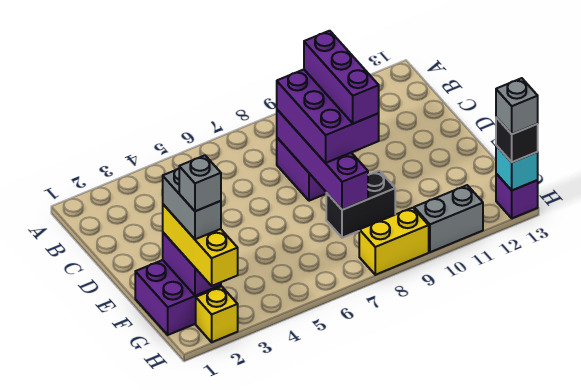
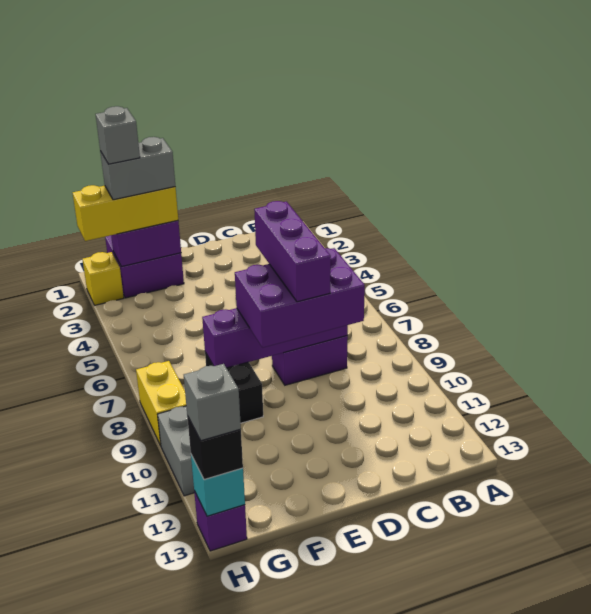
purple brick C9:E9 level 4 -> purple brick D7:D9 level 4

